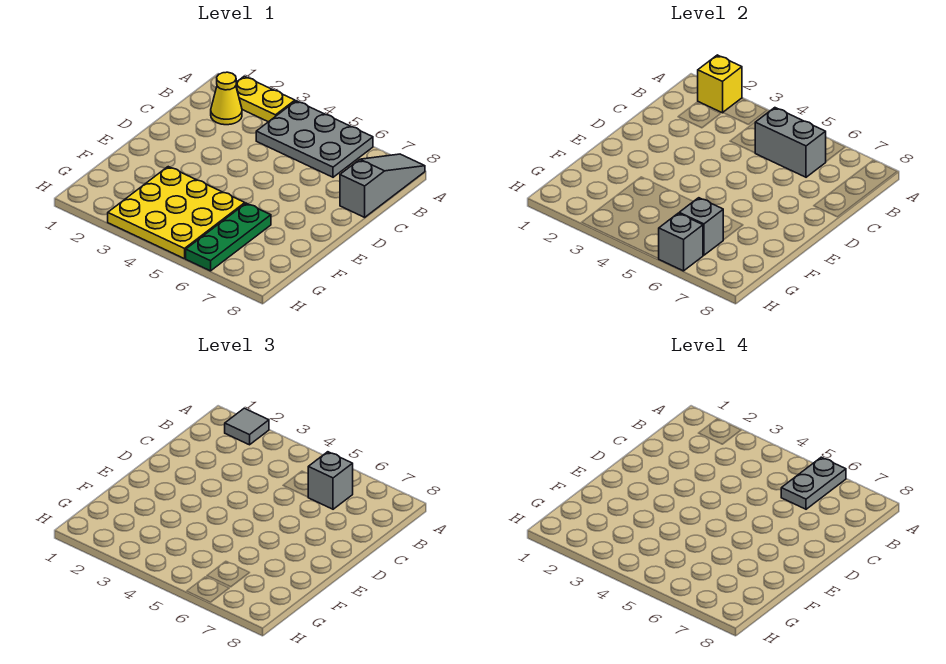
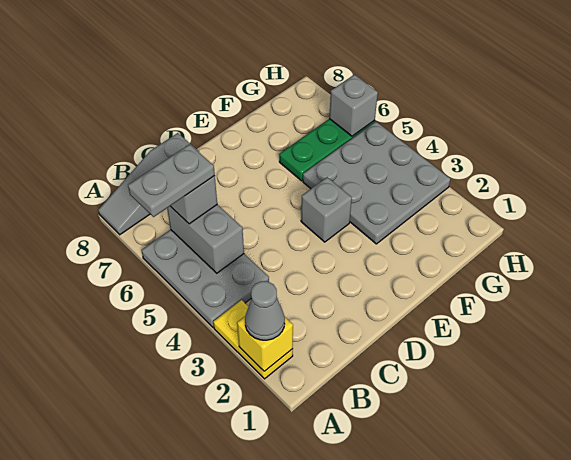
grey tile A2 level 3 -> grey cone A2 level 3
yellow cone B2 level 1 -> none
yellow plate F3:H5 level 1 -> grey plate F3:H5 level 1
grey brick G6 level 2 -> grey brick E4 level 1

